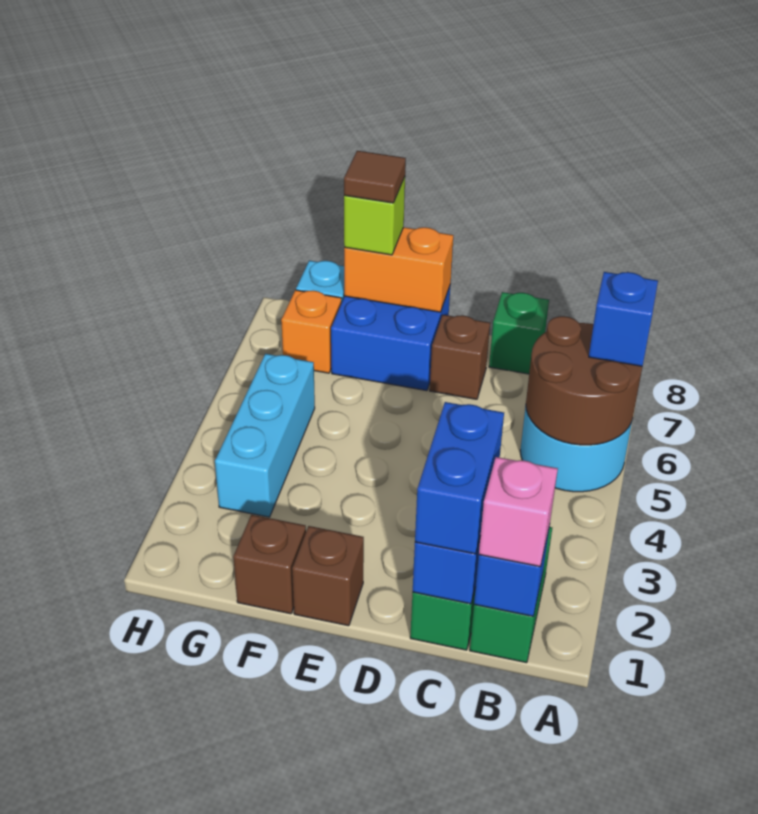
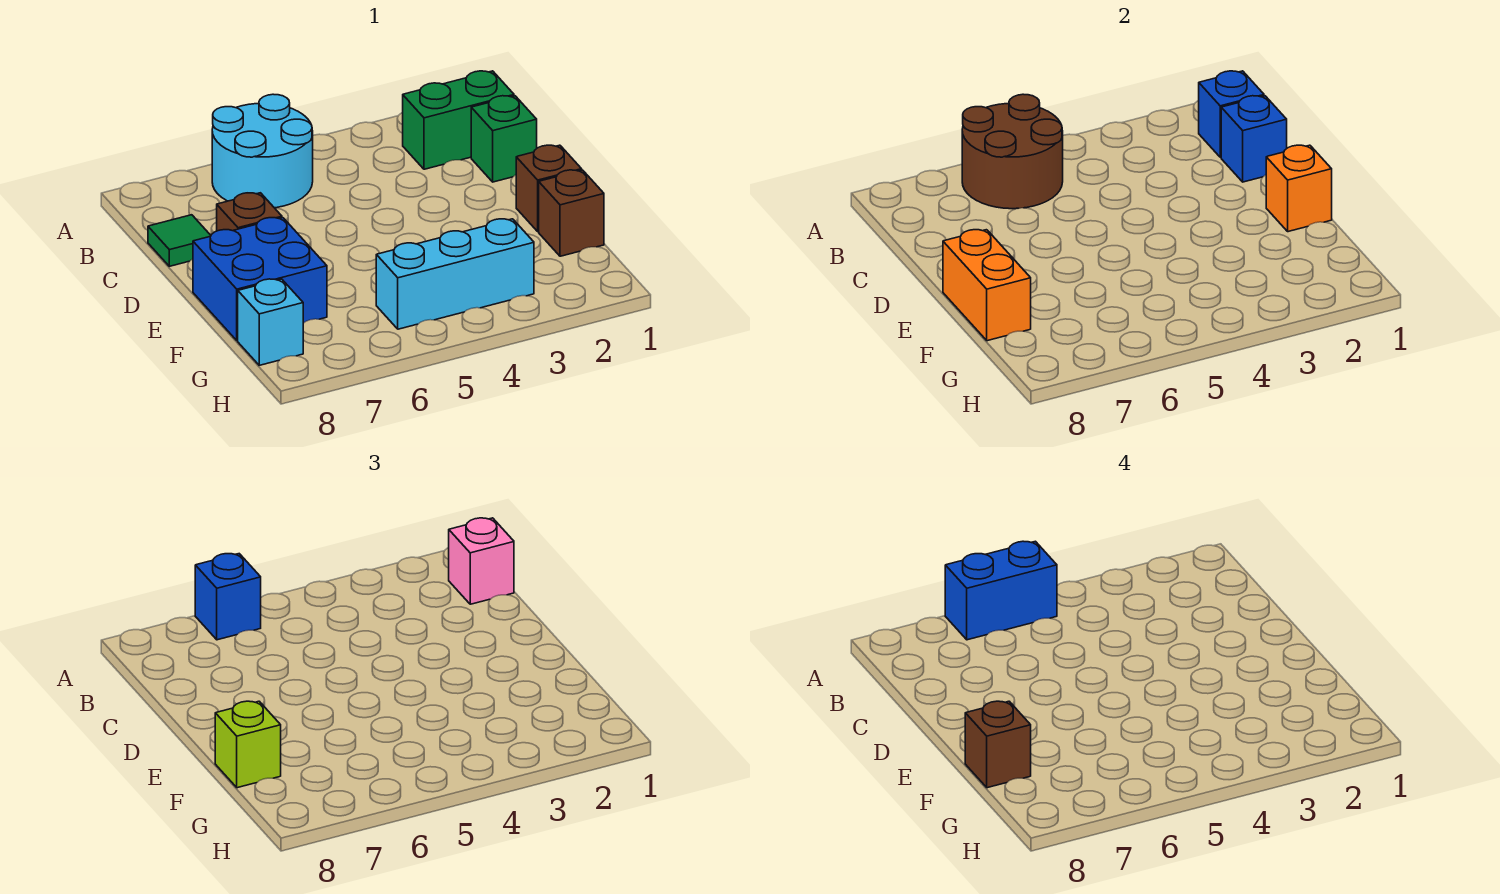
blue brick C1:C2 level 3 -> blue brick A5:A6 level 4
green brick C8 level 1 -> green tile C8 level 1
brown tile F8 level 4 -> brown brick F8 level 4
orange brick G7 level 1 -> orange brick E1 level 2

